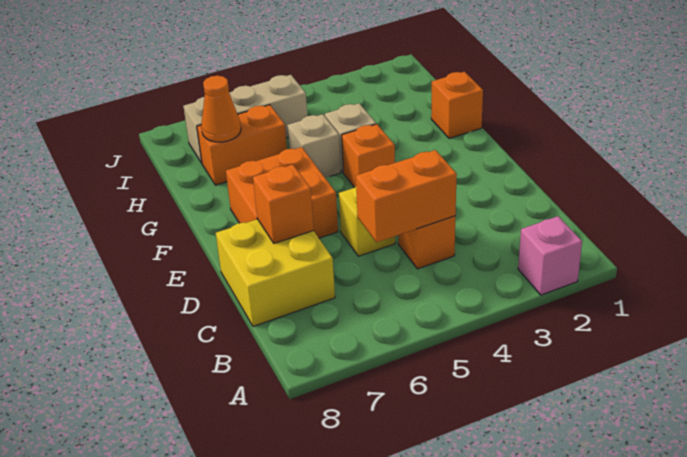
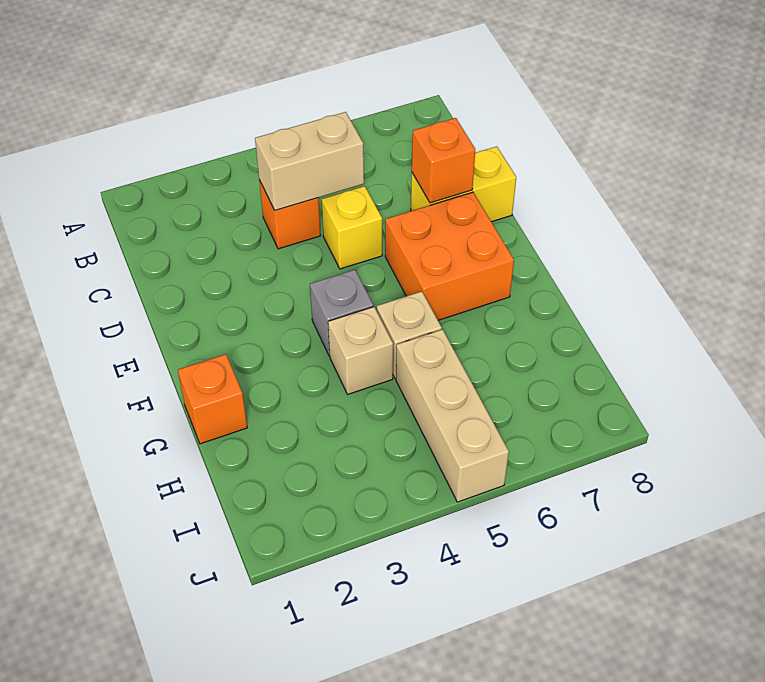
pink brick A2 level 1 -> none
orange brick C4:C5 level 2 -> tan brick C4:C5 level 2
yellow brick C7:D8 level 1 -> yellow brick D7:D8 level 1
orange brick F4 level 1 -> grey brick F4 level 1
orange brick H6:H7 level 1 -> none
orange cone H7 level 2 -> none
tan brick I5:I7 level 1 -> tan brick H5:J5 level 1

